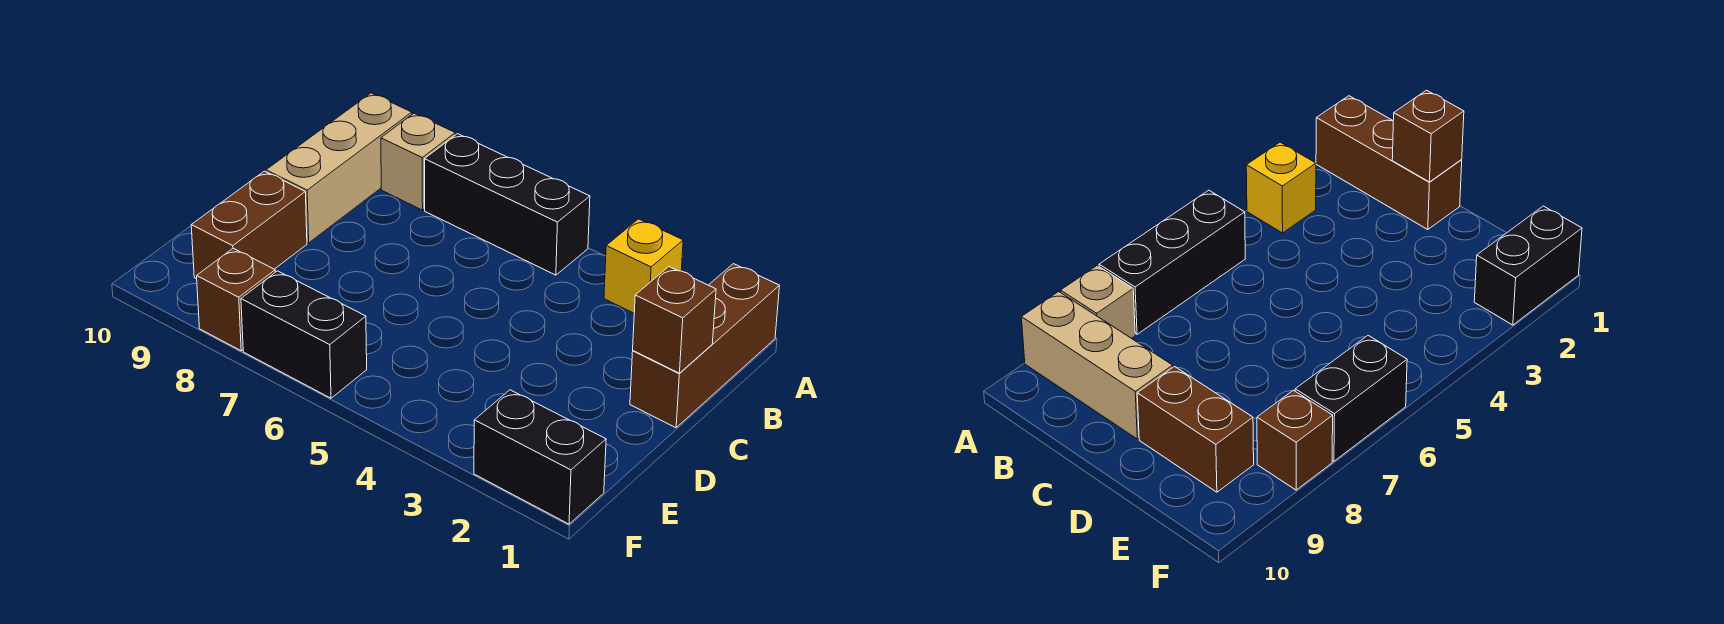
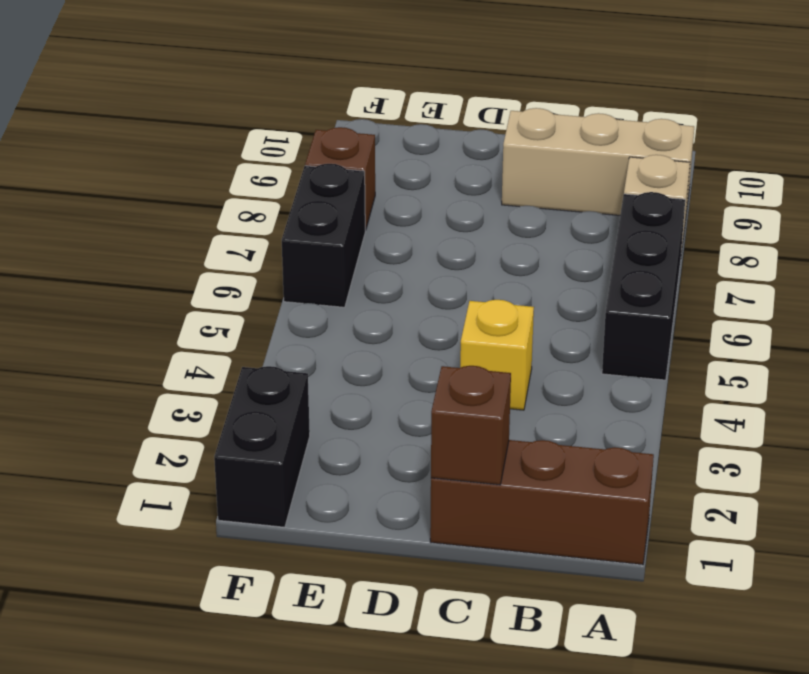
yellow brick A3 level 1 -> yellow brick C4 level 1
brown brick D9:E9 level 1 -> none

